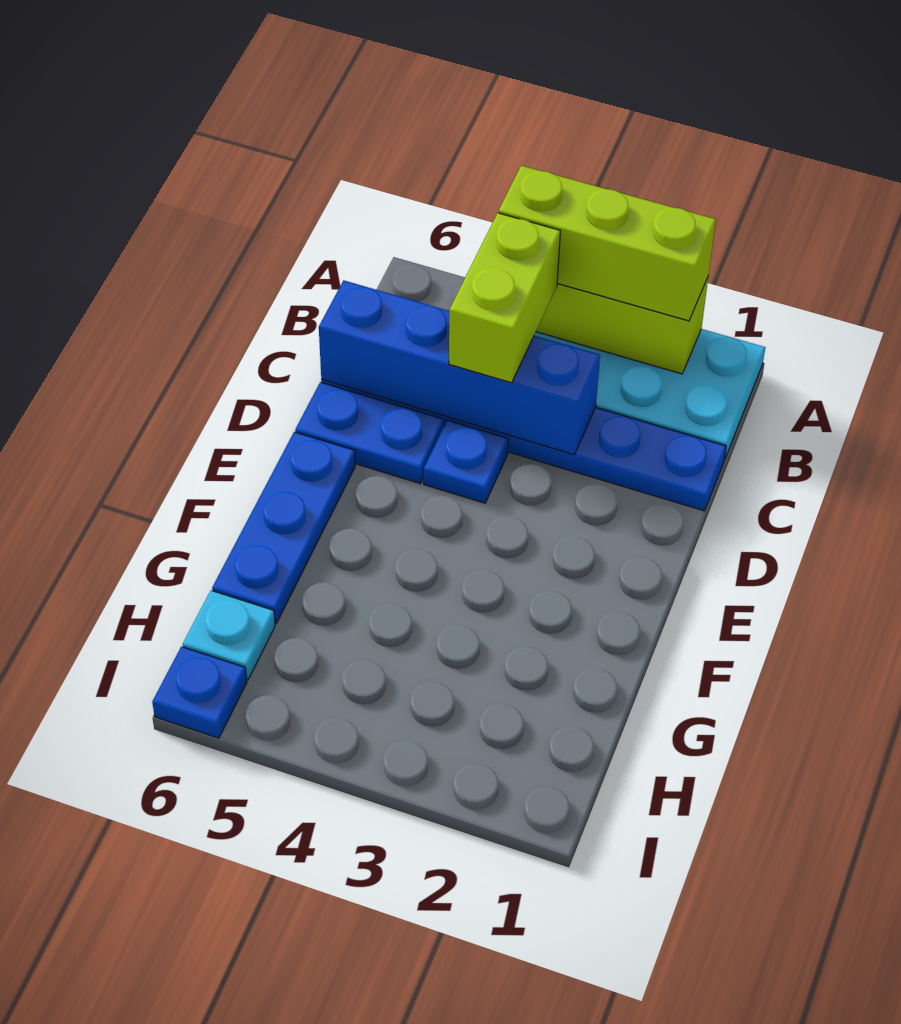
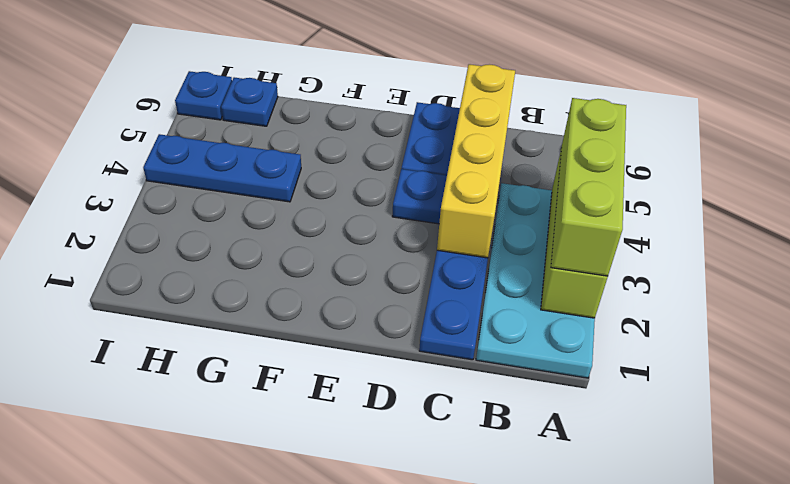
lime brick B4:C4 level 3 -> none
blue brick C3:C6 level 2 -> yellow brick C3:C6 level 2
blue plate E6:G6 level 1 -> blue plate G4:I4 level 1
cyan plate H6 level 1 -> blue plate H6 level 1

